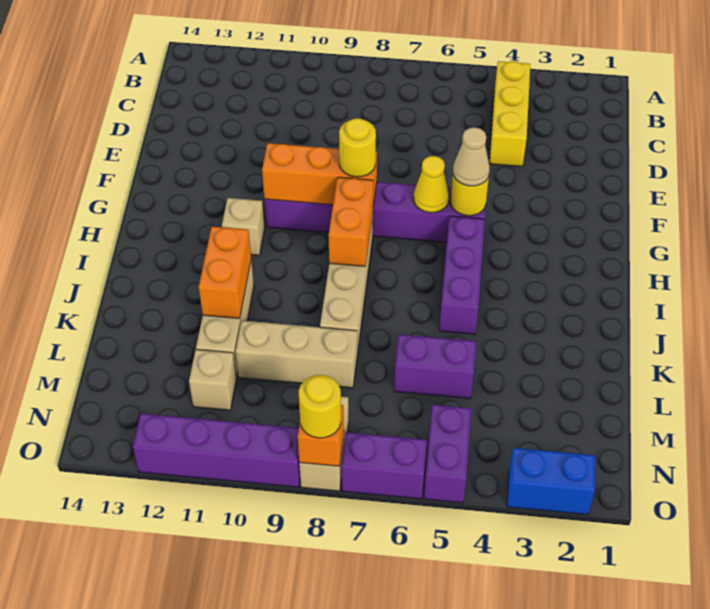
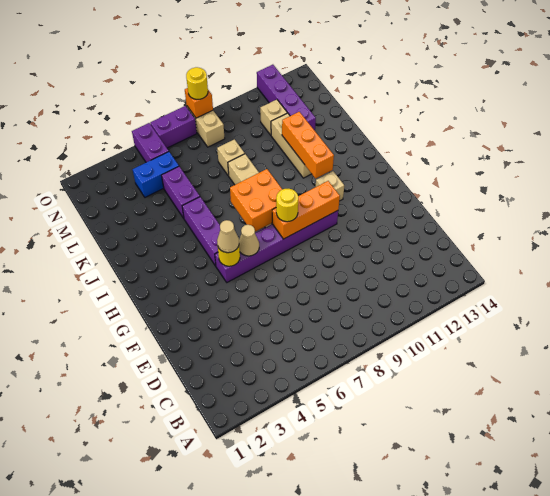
yellow brick B4:D4 level 1 -> none
yellow cone G6 level 2 -> tan cone G6 level 2
orange brick H8:I8 level 2 -> orange brick H7:I8 level 2
orange brick J11:K11 level 2 -> orange brick I11:K11 level 2
purple brick L5:L6 level 1 -> purple brick K5:L5 level 1
tan brick L8:L10 level 1 -> tan brick L8 level 1
blue brick O2:O3 level 1 -> blue brick M4:M5 level 1
purple brick O9:O12 level 1 -> purple brick L12:O12 level 1

